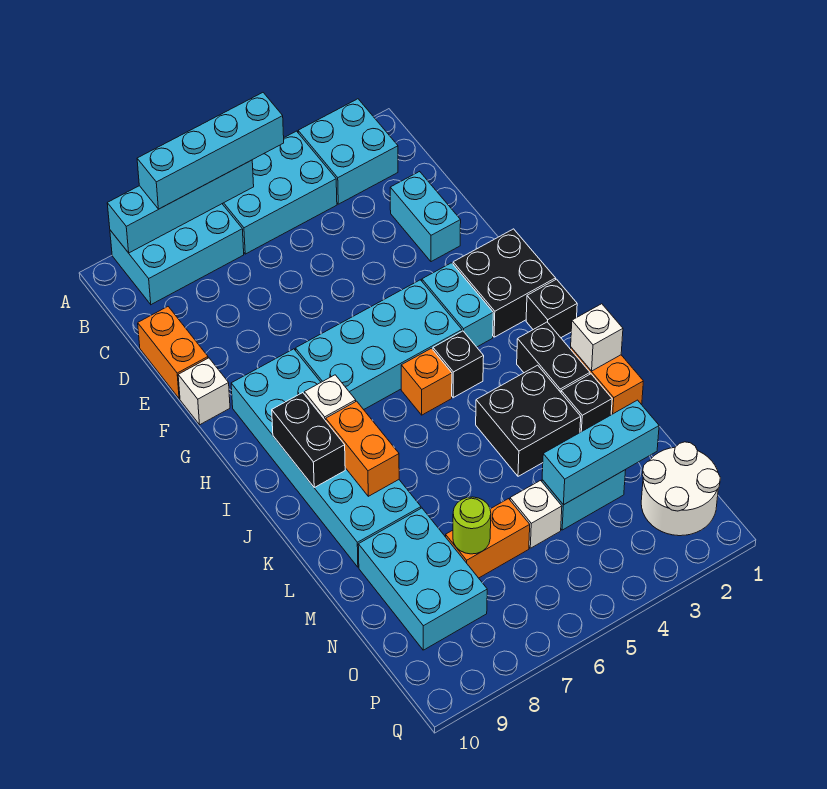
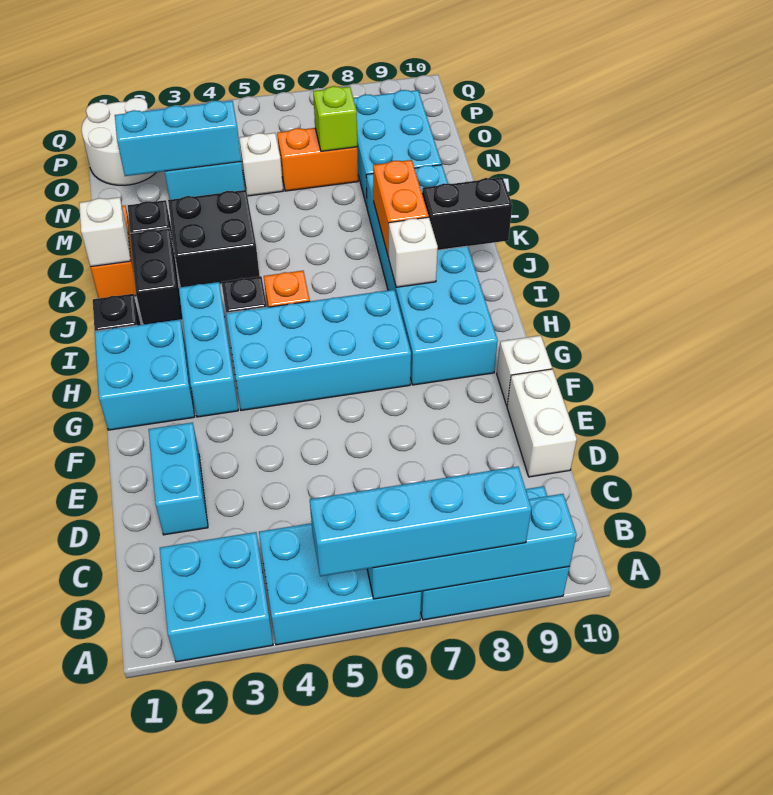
orange brick D10:E10 level 1 -> white brick D10:E10 level 1
black brick G1:H2 level 1 -> cyan brick G1:H2 level 1
cyan brick G3:H3 level 1 -> cyan brick G3:I3 level 1
black brick I9:J9 level 2 -> black brick J9:J10 level 2
lime round brick N7 level 2 -> lime brick N7 level 2

